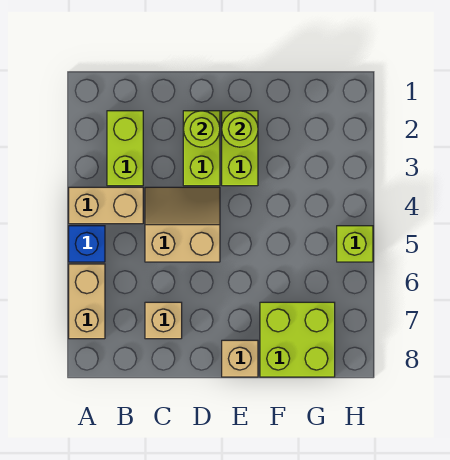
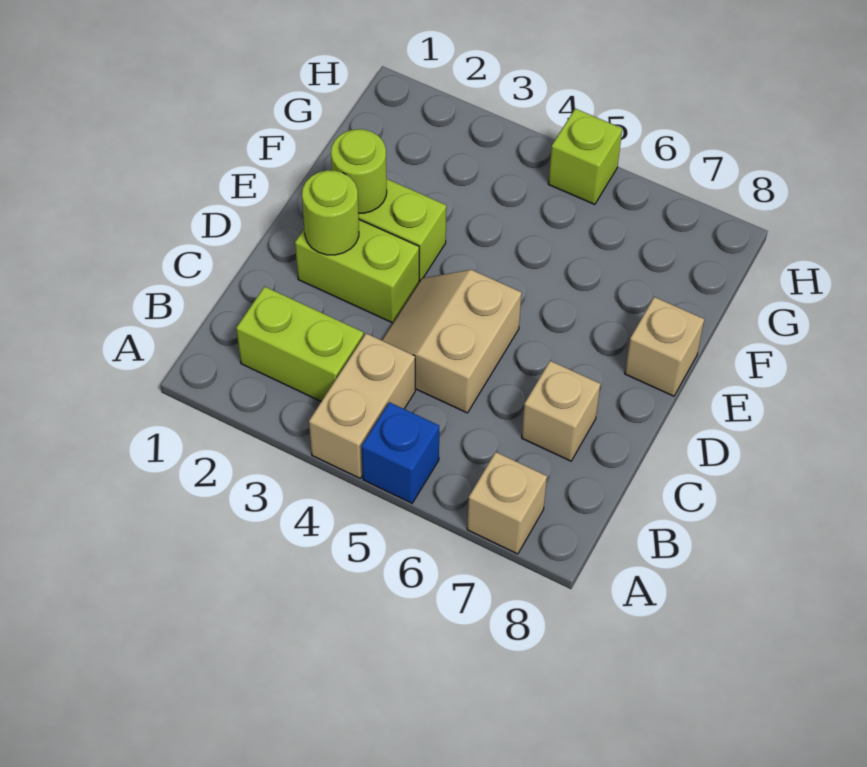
tan brick A6:A7 level 1 -> tan brick A7 level 1
lime brick F7:G8 level 1 -> none

